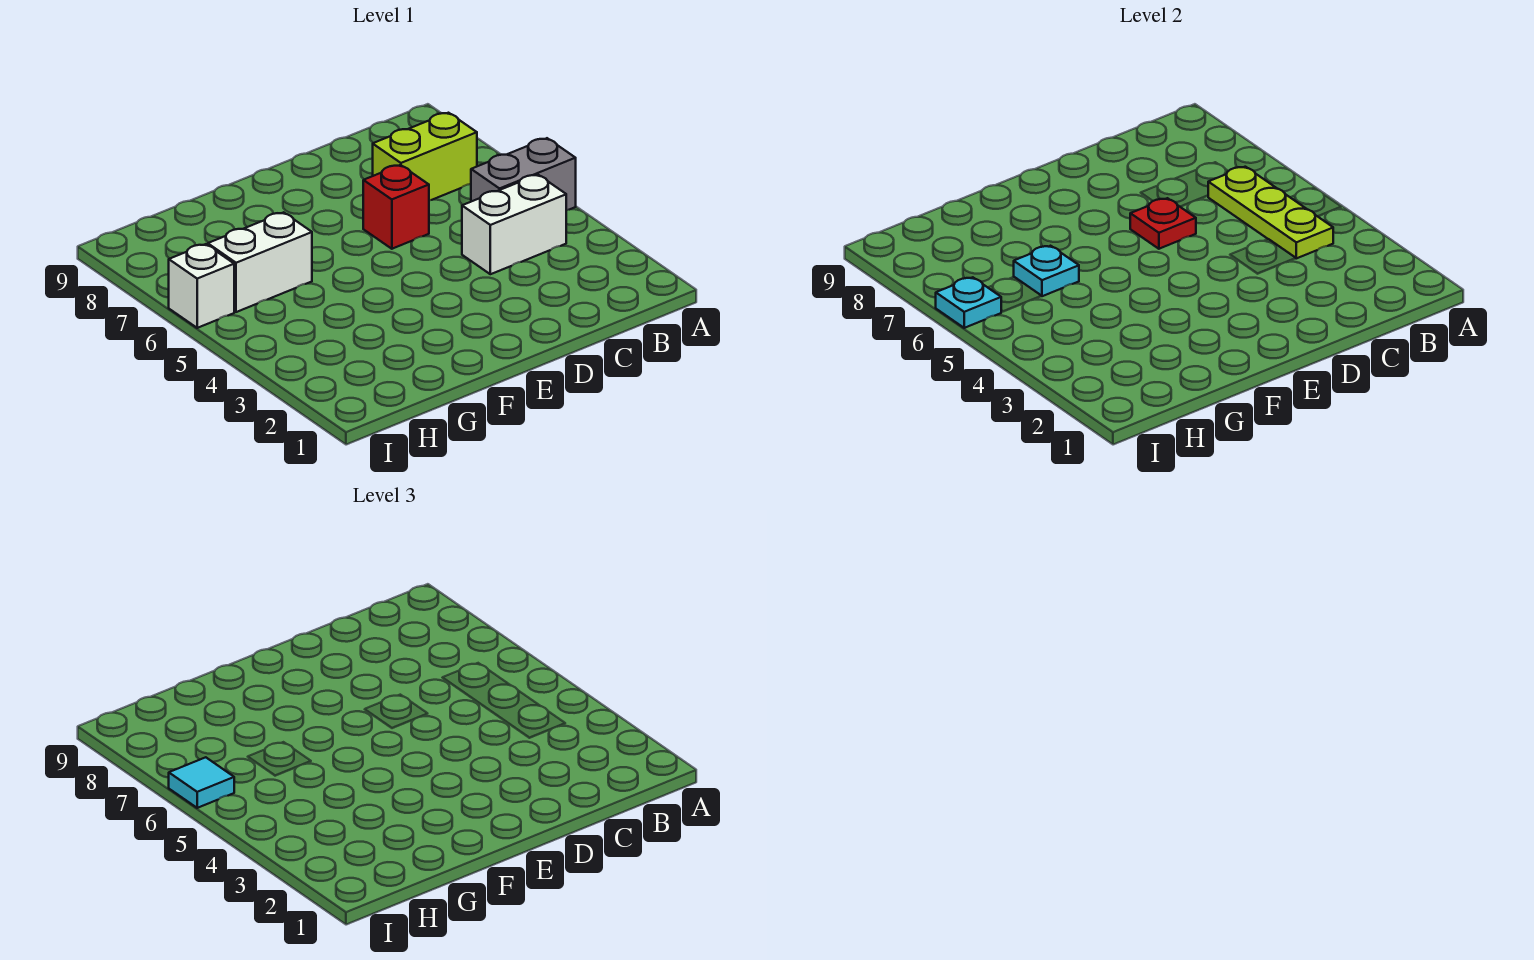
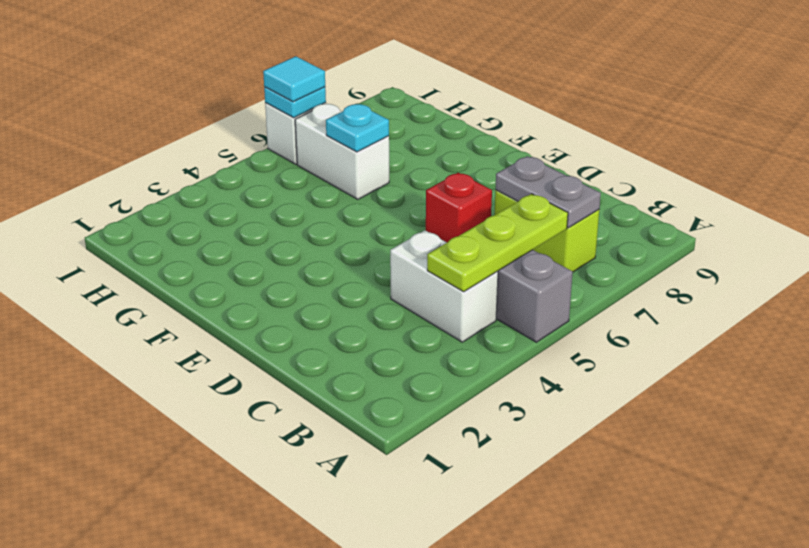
none -> grey plate B7:C7 level 2
red plate D6 level 2 -> none

